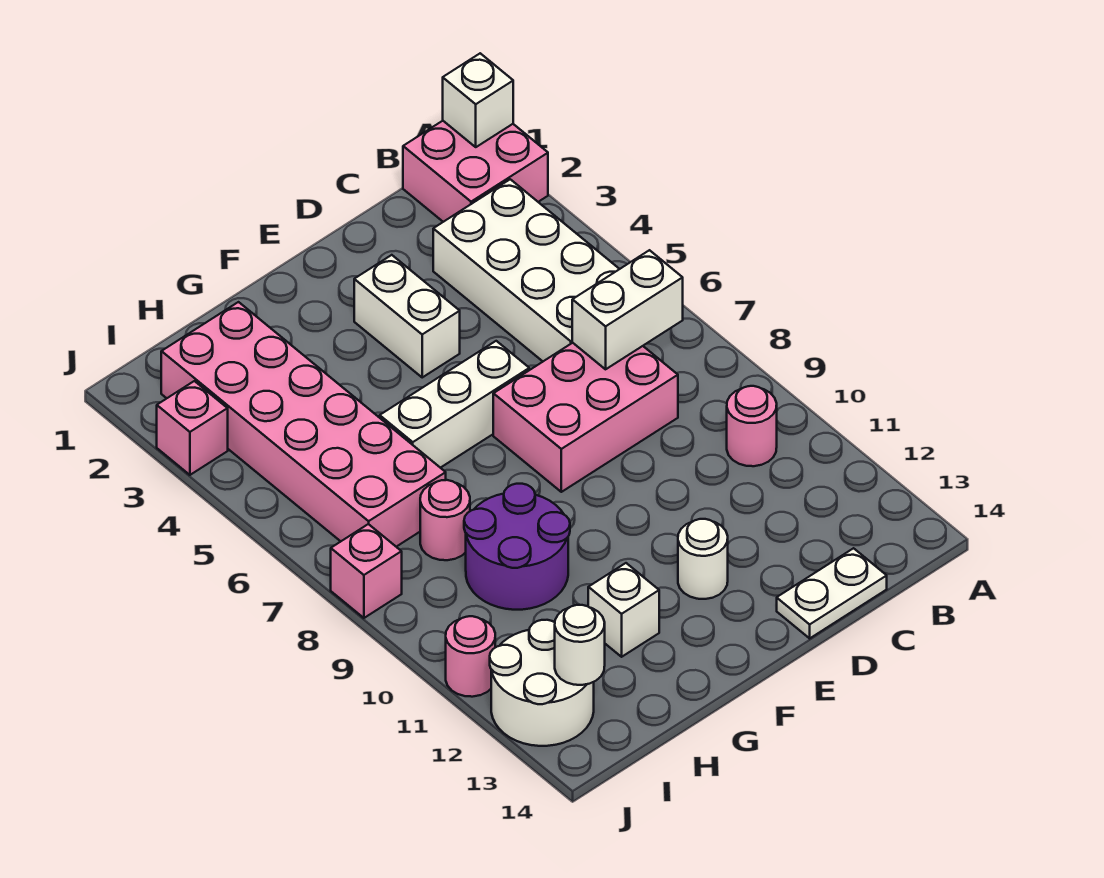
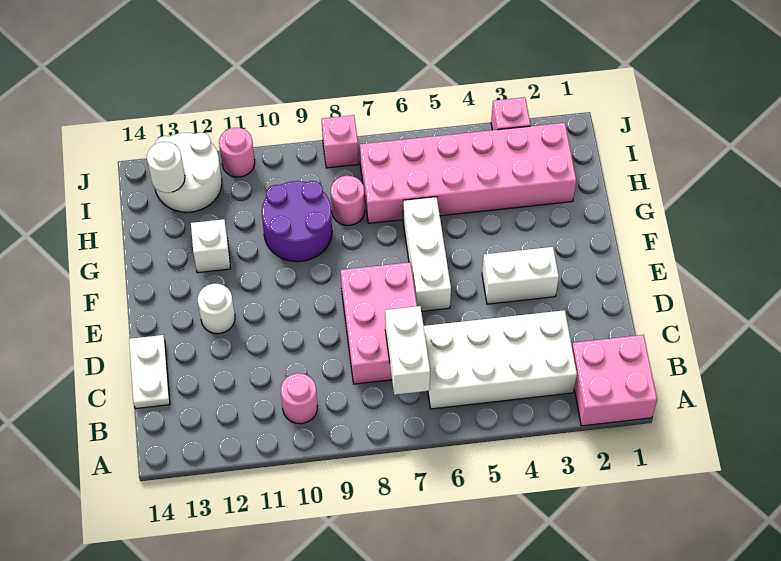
white brick A1 level 2 -> none

